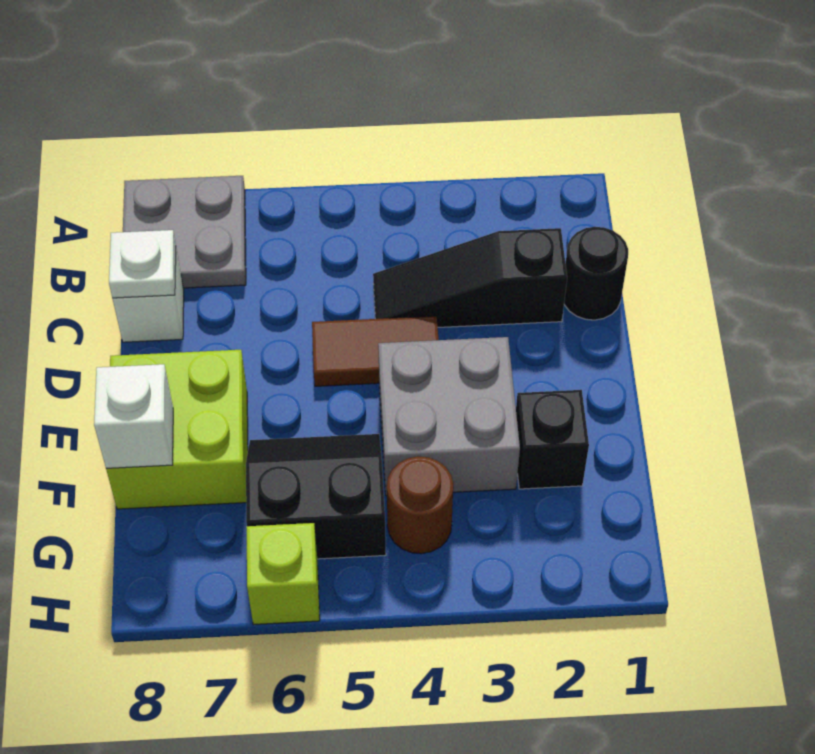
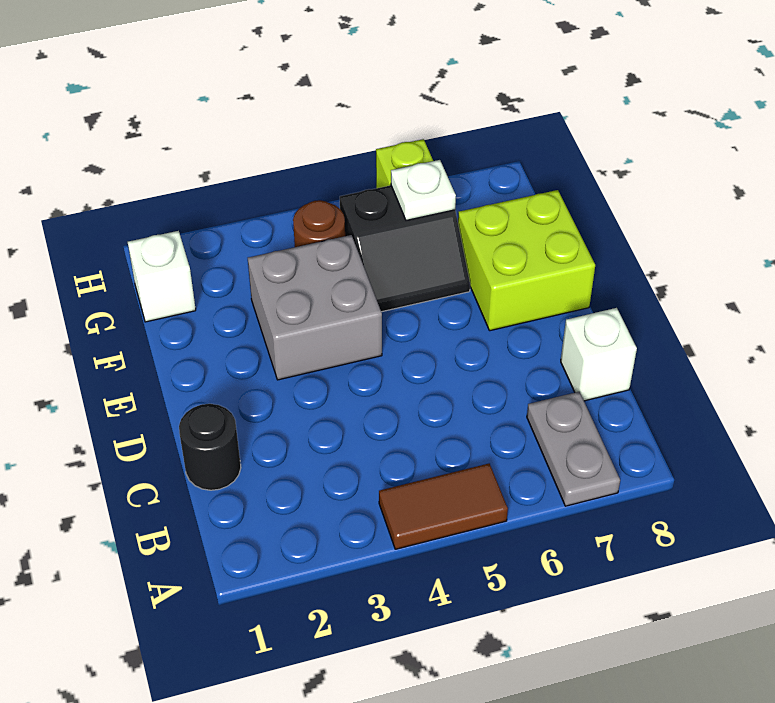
grey plate A7:B8 level 1 -> grey plate A7:B7 level 1
black slope C2:C4 level 1 top 2 -> none
white plate C8 level 2 -> white plate G6 level 2
brown tile D4:D5 level 1 -> brown tile A4:A5 level 1
black brick F2 level 1 -> none
white brick F8 level 2 -> white brick G1 level 1

